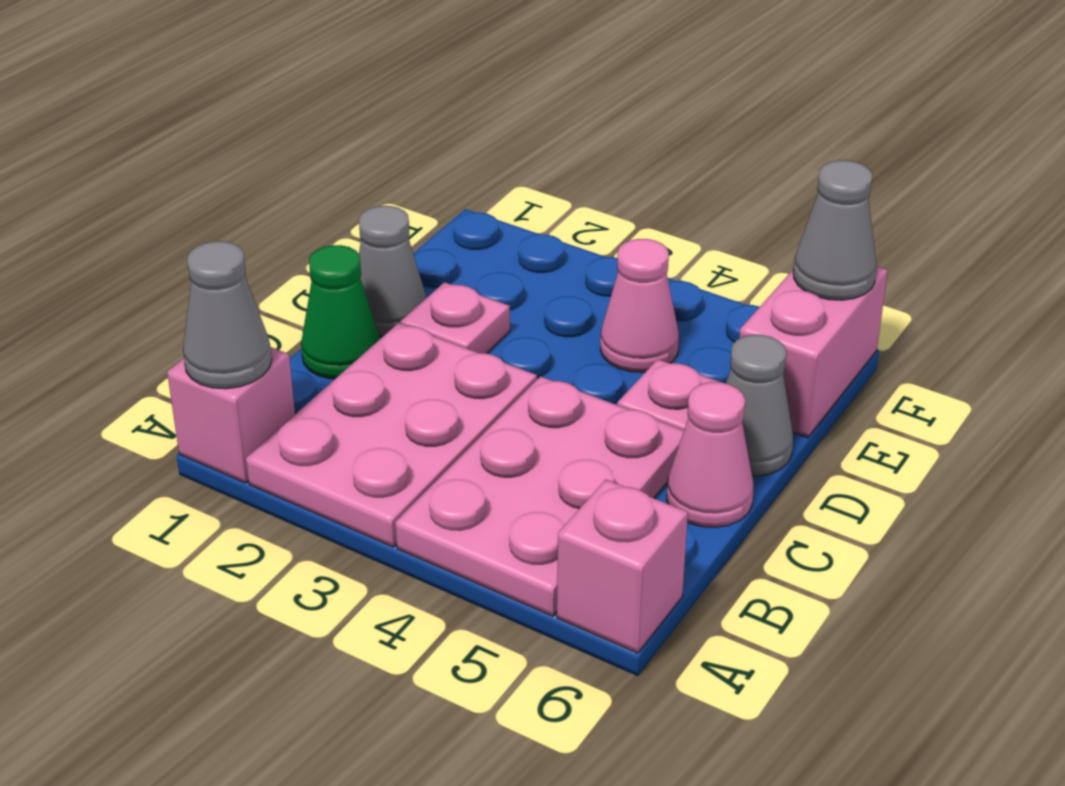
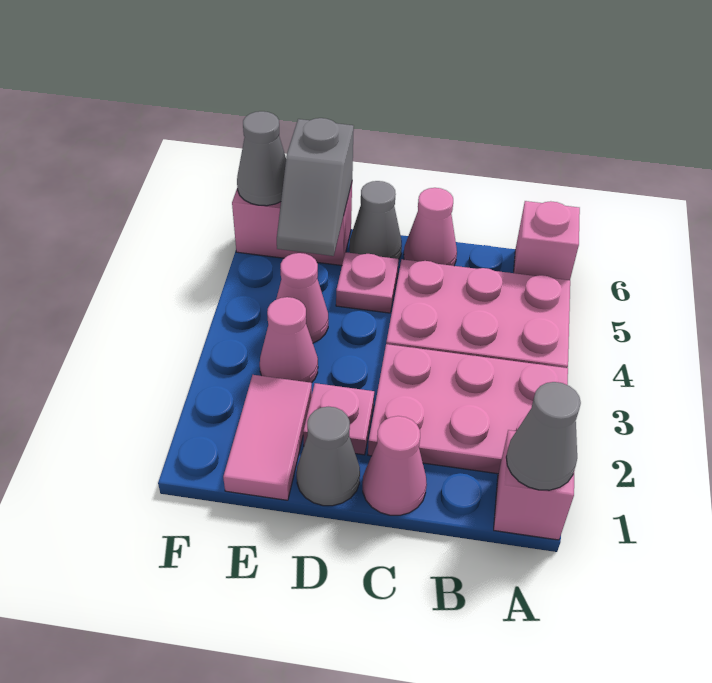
green cone C1 level 1 -> pink cone C1 level 1
none -> pink tile E1:E2 level 1
none -> pink cone E3 level 1
none -> grey slope E5:E6 level 2 top 6

